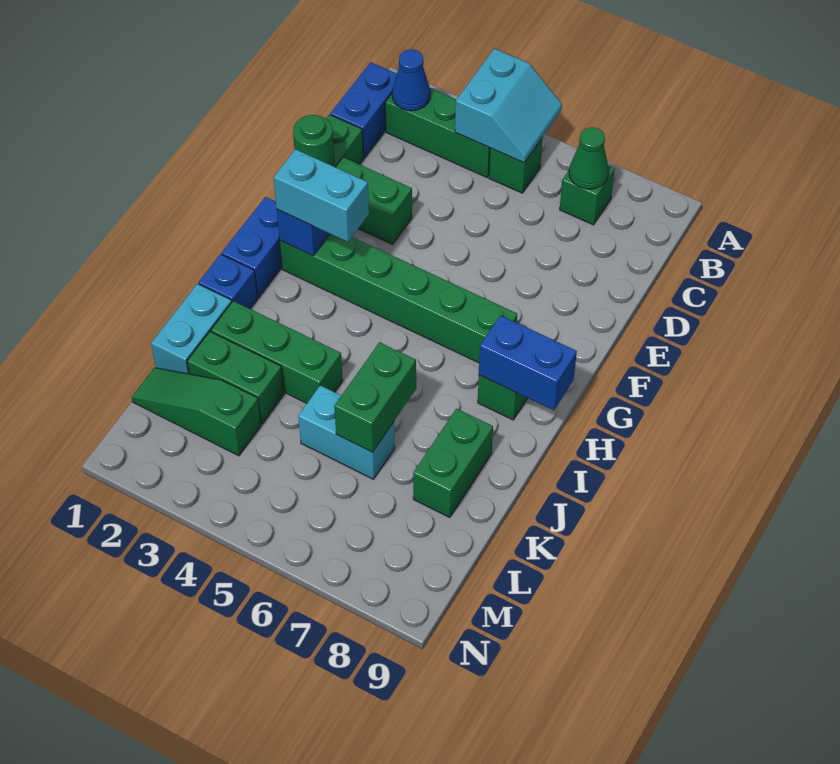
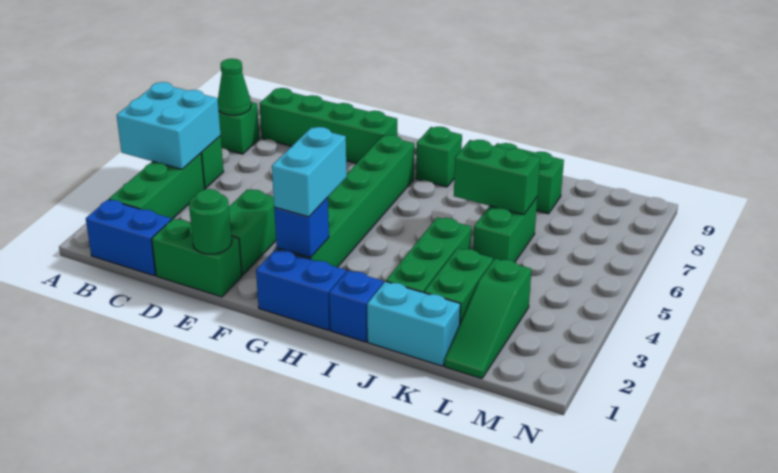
cyan slope A4:B5 level 2 top 4 -> cyan brick A4:B5 level 2
blue cone B2 level 2 -> none
none -> green brick C8:F8 level 1
blue brick H8:H9 level 2 -> none
cyan brick K5:K6 level 1 -> green brick K5:K6 level 1

